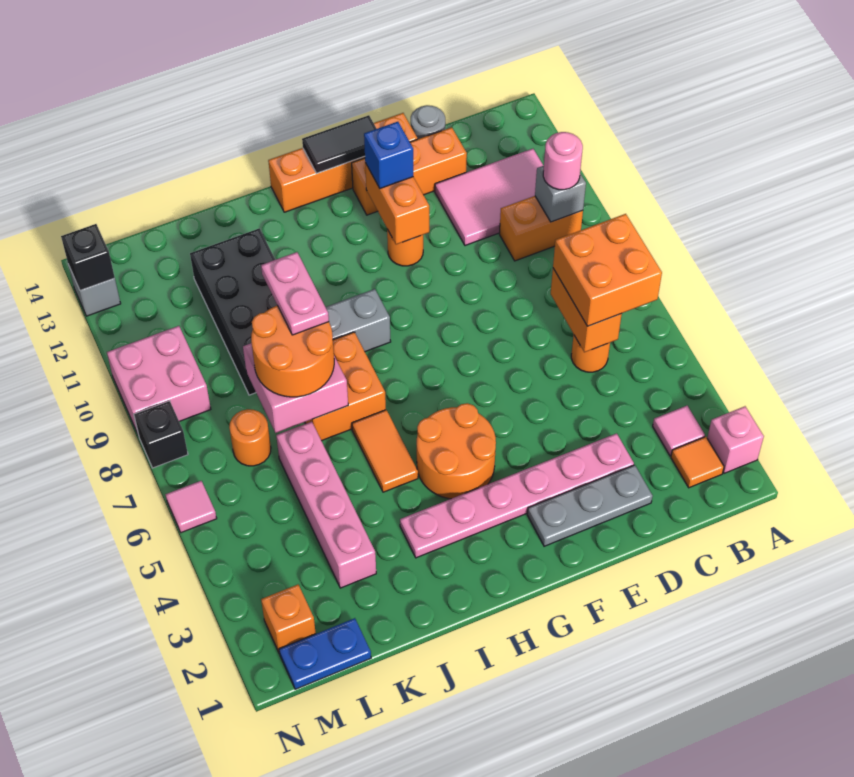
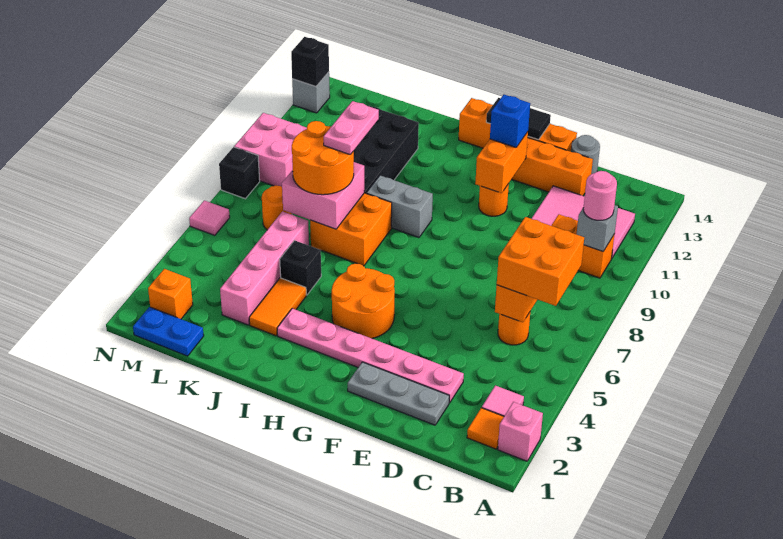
orange tile I5:I6 level 1 -> orange tile J3:J4 level 1
none -> black brick J5 level 1

